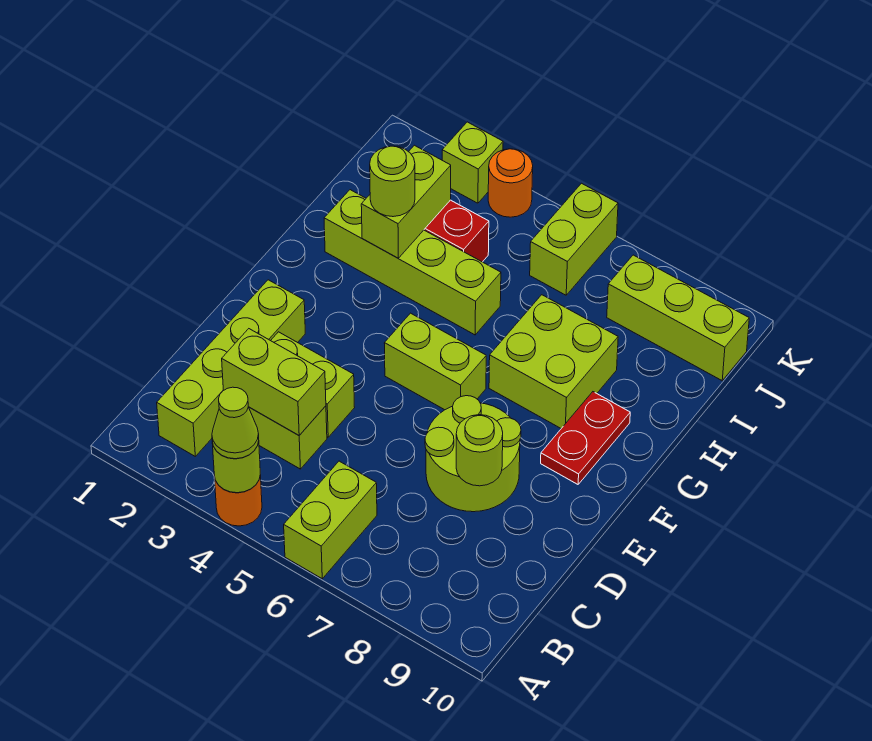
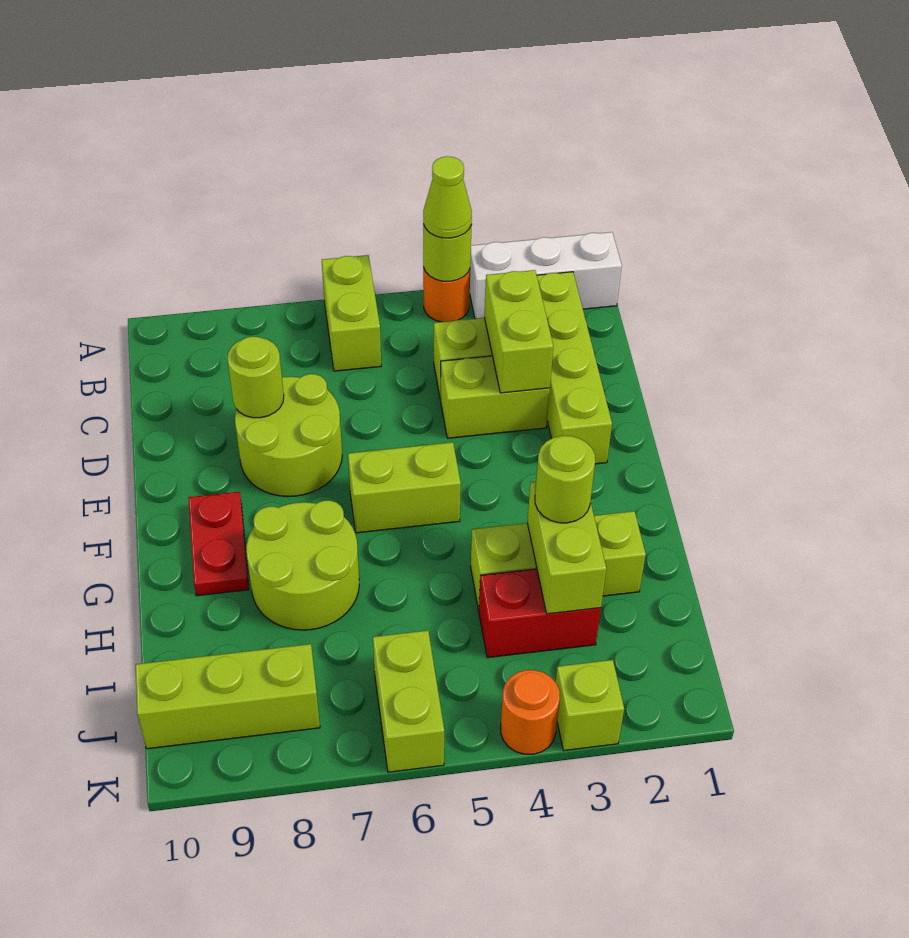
none -> white brick A1:A3 level 1
lime brick C3:C4 level 2 -> lime brick C3:D3 level 2
lime brick G7:H8 level 1 -> lime round brick G7:H8 level 1
lime brick H2:H5 level 1 -> lime brick H2:H4 level 1

